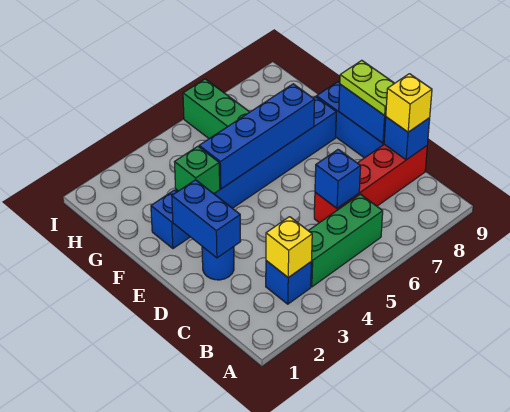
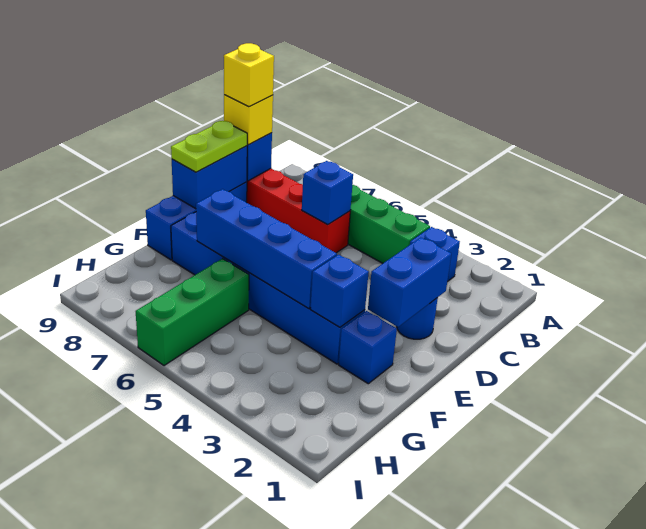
yellow brick B3 level 2 -> yellow brick C9 level 4
green brick F3 level 2 -> blue brick F3 level 2

